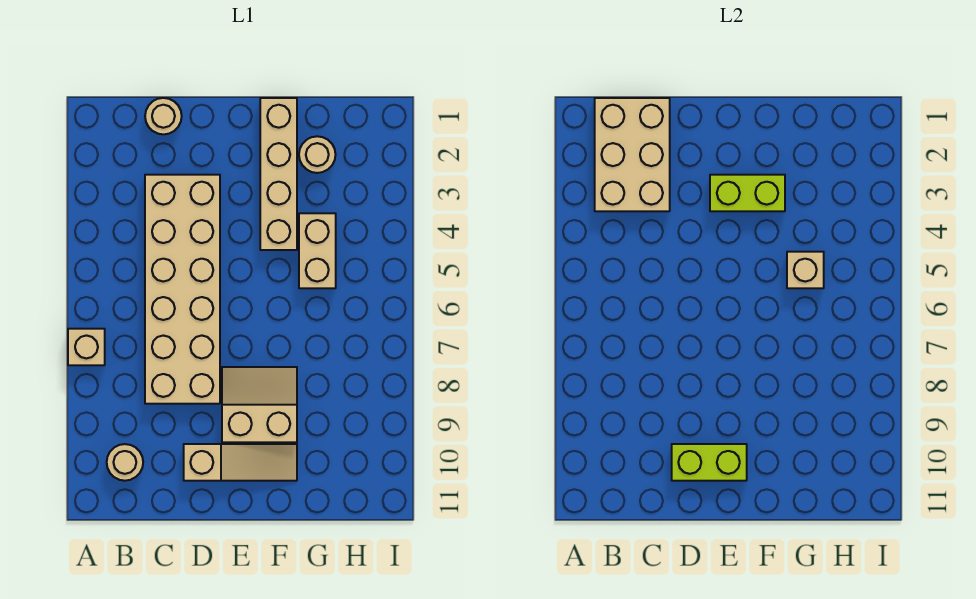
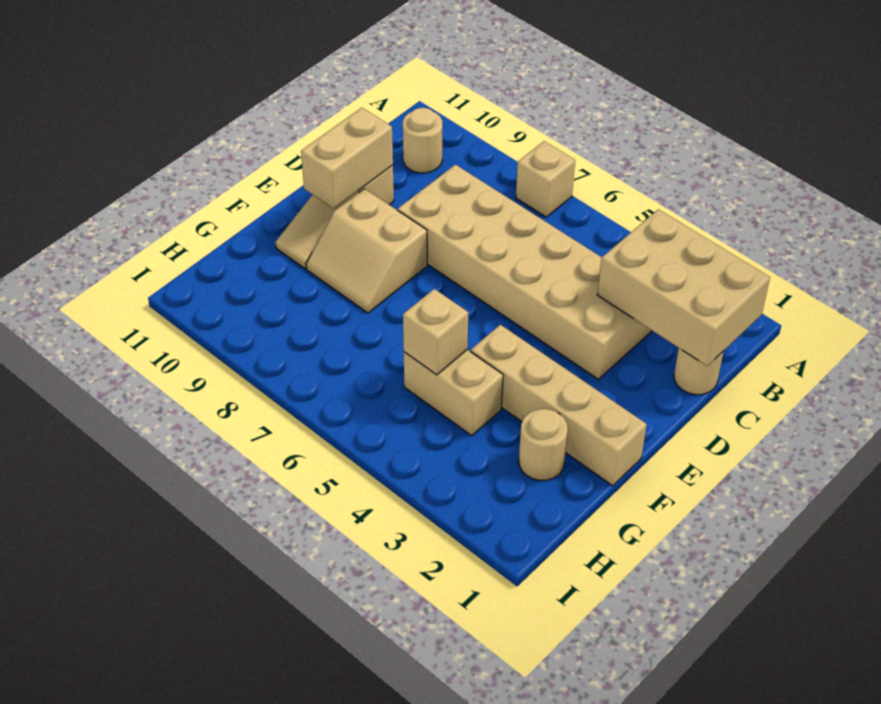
lime brick D10:E10 level 2 -> tan brick D10:E10 level 2
lime brick E3:F3 level 2 -> none
tan slope E8:F9 level 1 top 9 -> tan slope E8:F9 level 1 top E

